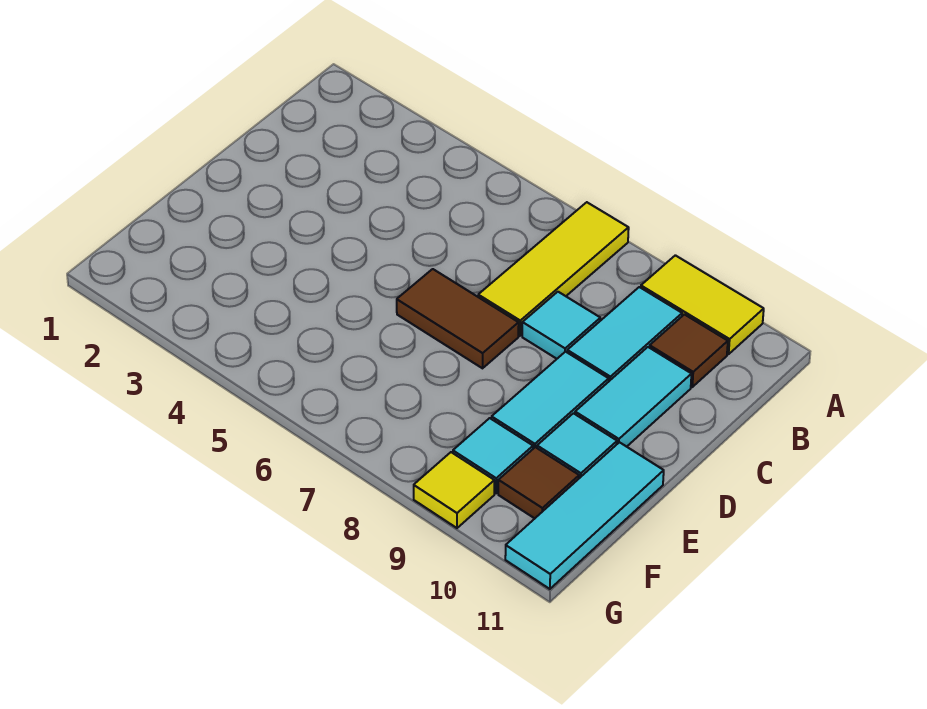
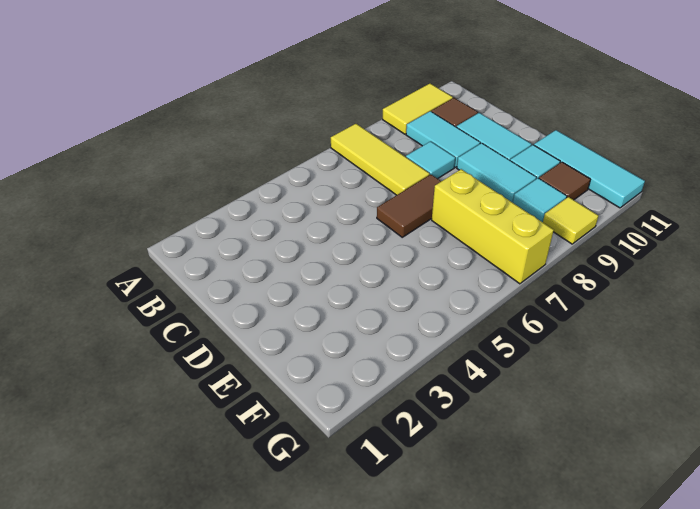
none -> yellow brick E7:G7 level 1

